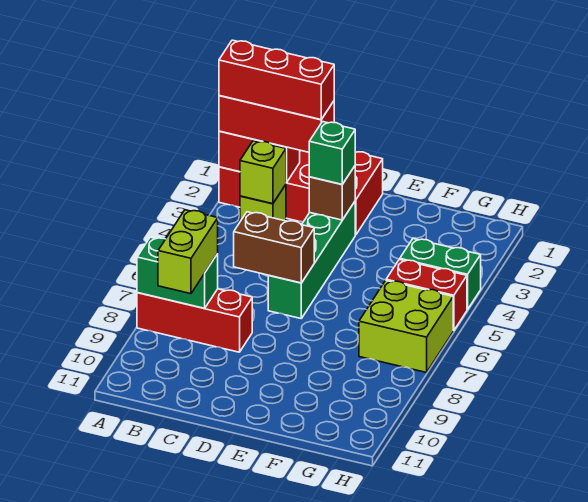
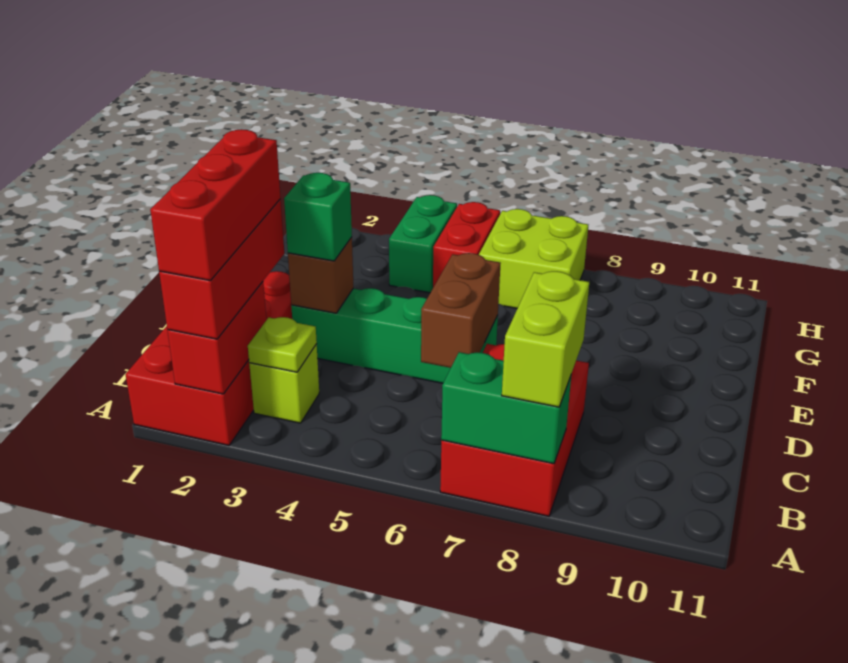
red brick A8:C8 level 1 -> red brick A7:C8 level 1
green brick A8:B8 level 2 -> green brick A7:A8 level 2
lime brick B3 level 2 -> lime plate B3 level 2
lime brick B8:B9 level 3 -> lime brick A8:B8 level 3

